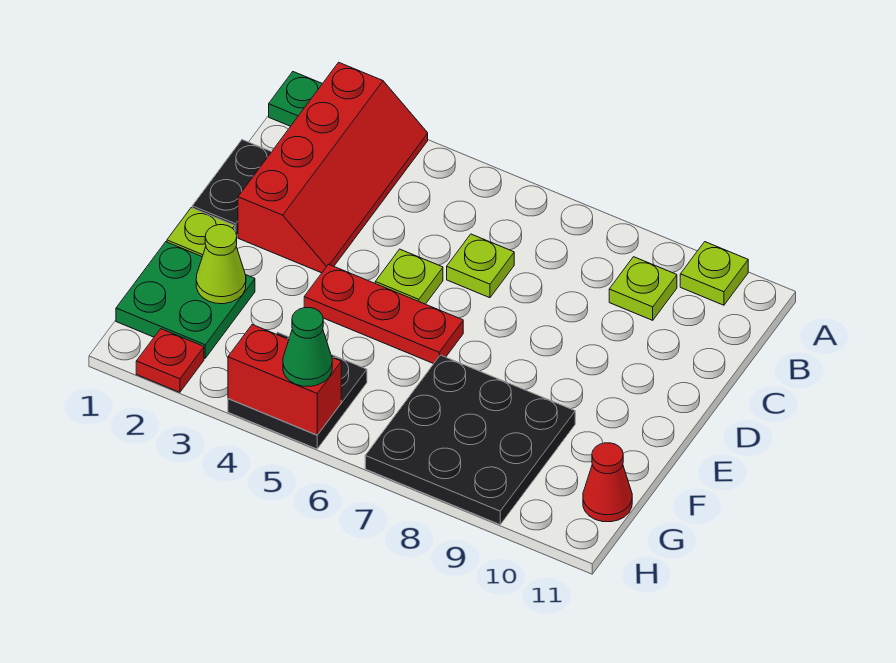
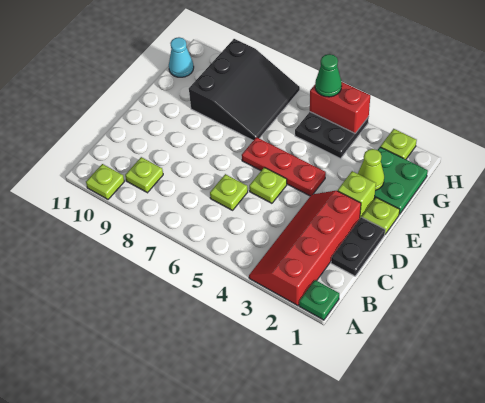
none -> lime brick E2 level 1
black plate F7:H9 level 1 -> black slope F7:H9 level 1 top 9
red cone G11 level 1 -> cyan cone G11 level 1
red plate H2 level 1 -> lime plate H2 level 1

